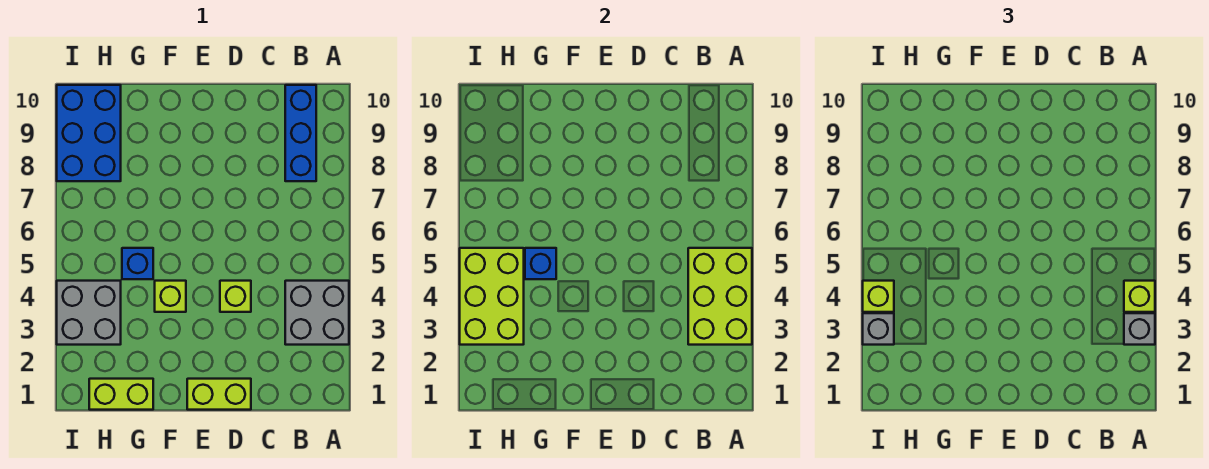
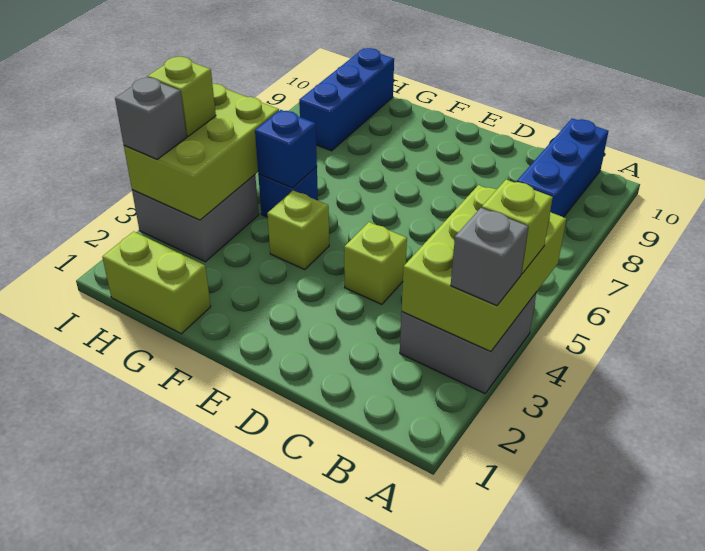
lime brick D1:E1 level 1 -> none
blue brick H8:I10 level 1 -> blue brick H8:H10 level 1

